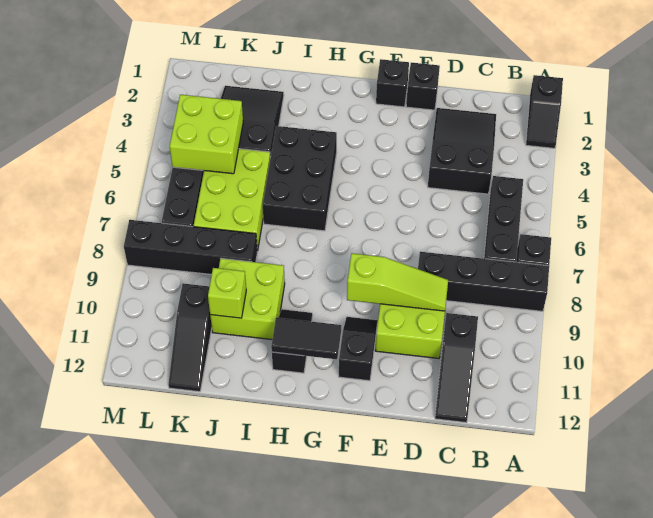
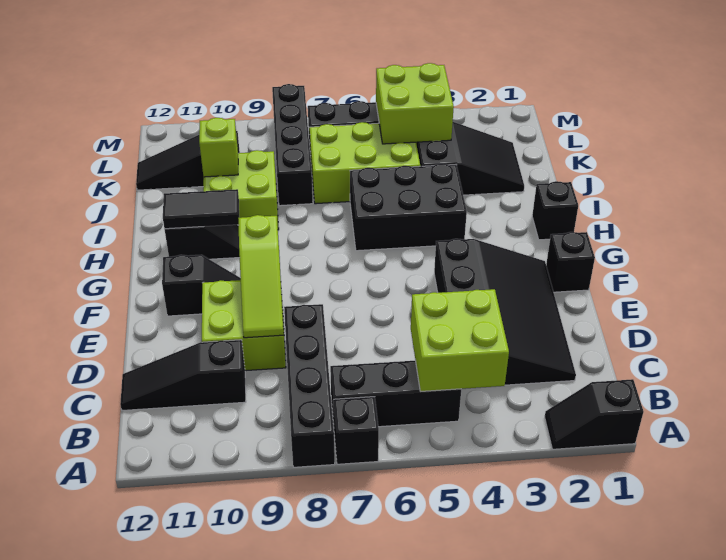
none -> lime brick B4:C5 level 2
black slope C2:D4 level 1 top 4 -> black slope C2:F4 level 1 top 4
black brick E1 level 1 -> black brick H1 level 1
black tile G11:H11 level 2 -> black tile H10:H11 level 2

